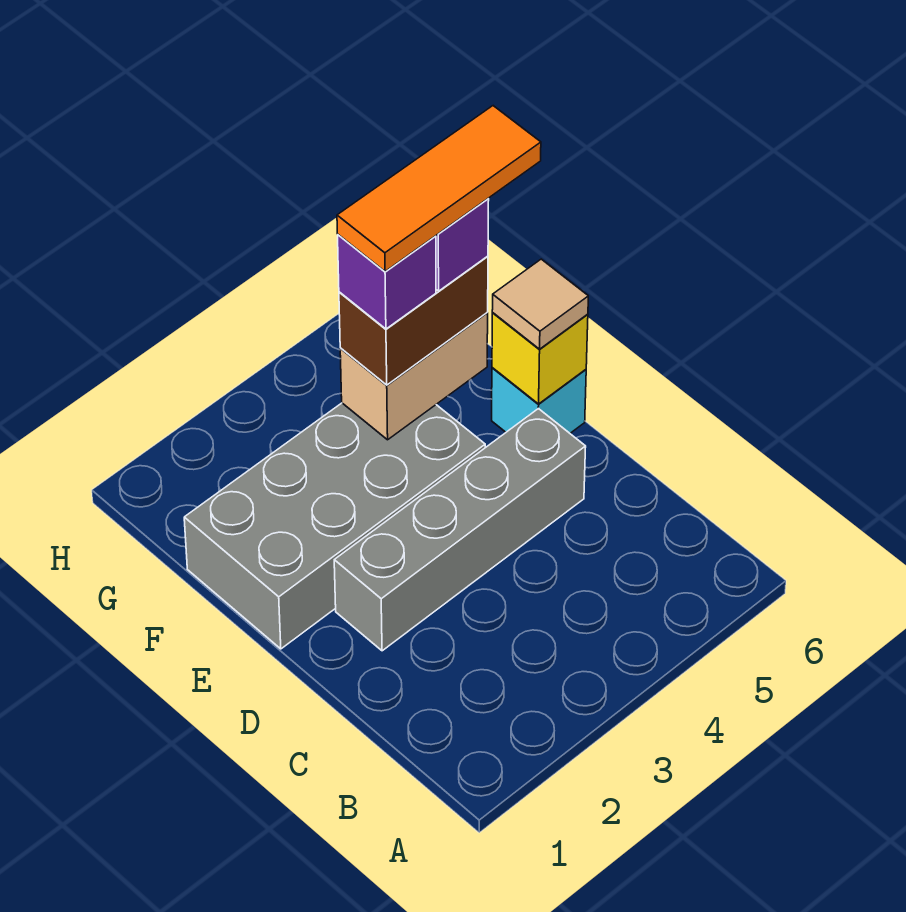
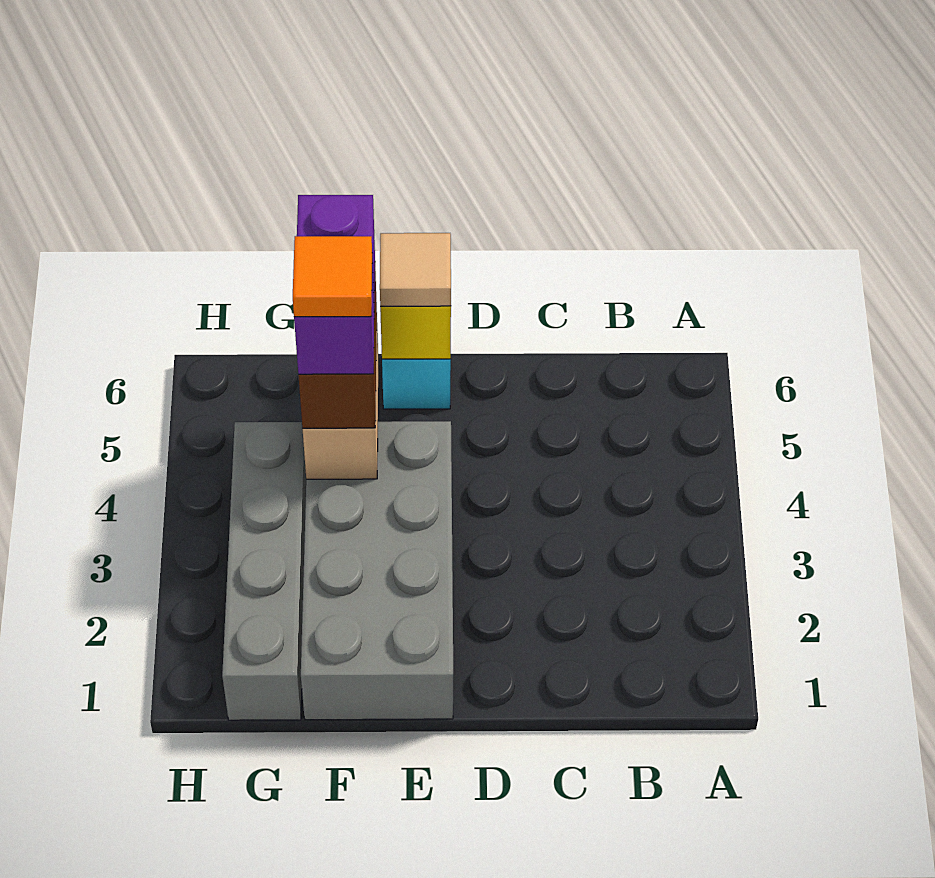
grey brick D2:D5 level 1 -> grey brick G1:G4 level 1
orange tile F4:F6 level 5 -> orange tile F4 level 5

